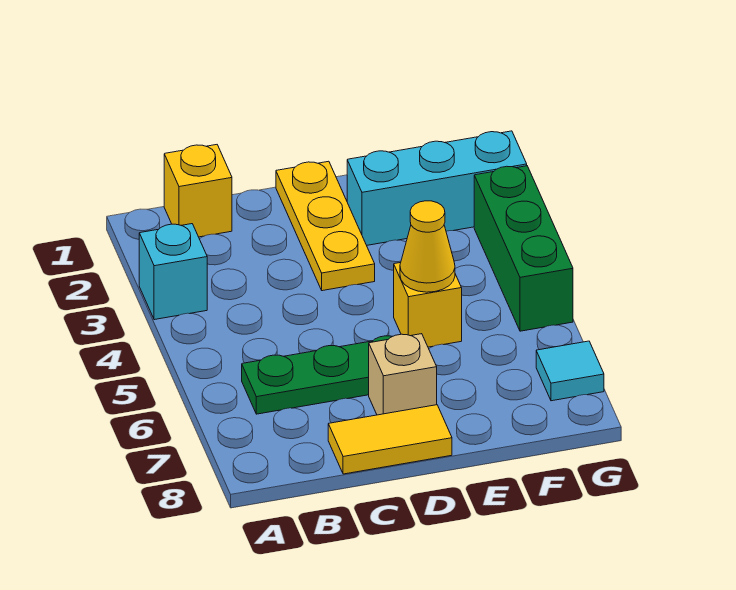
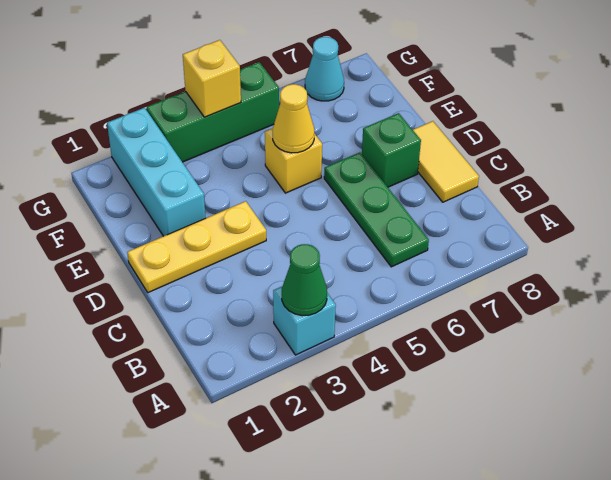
none -> green cone A3 level 2
yellow brick B1 level 1 -> yellow brick G4 level 2
tan brick D7 level 1 -> green brick D7 level 1
cyan tile G7 level 1 -> cyan cone G7 level 1

